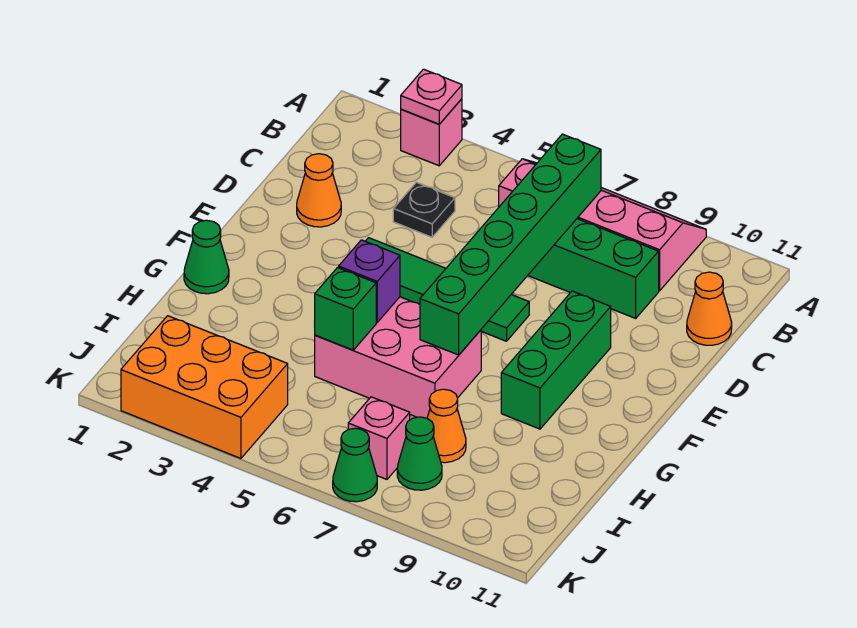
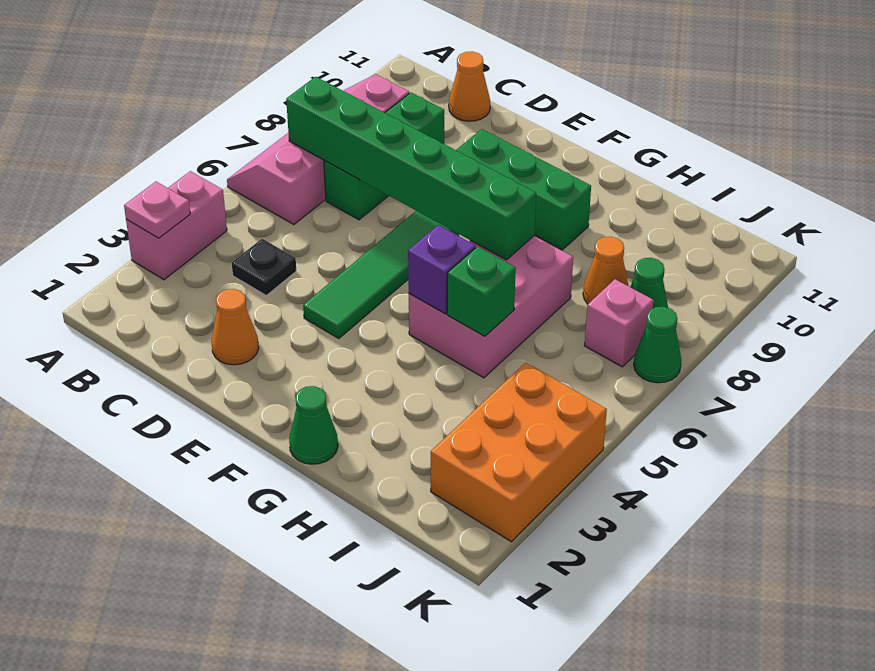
pink brick A3 level 1 -> pink brick A3:A4 level 1

